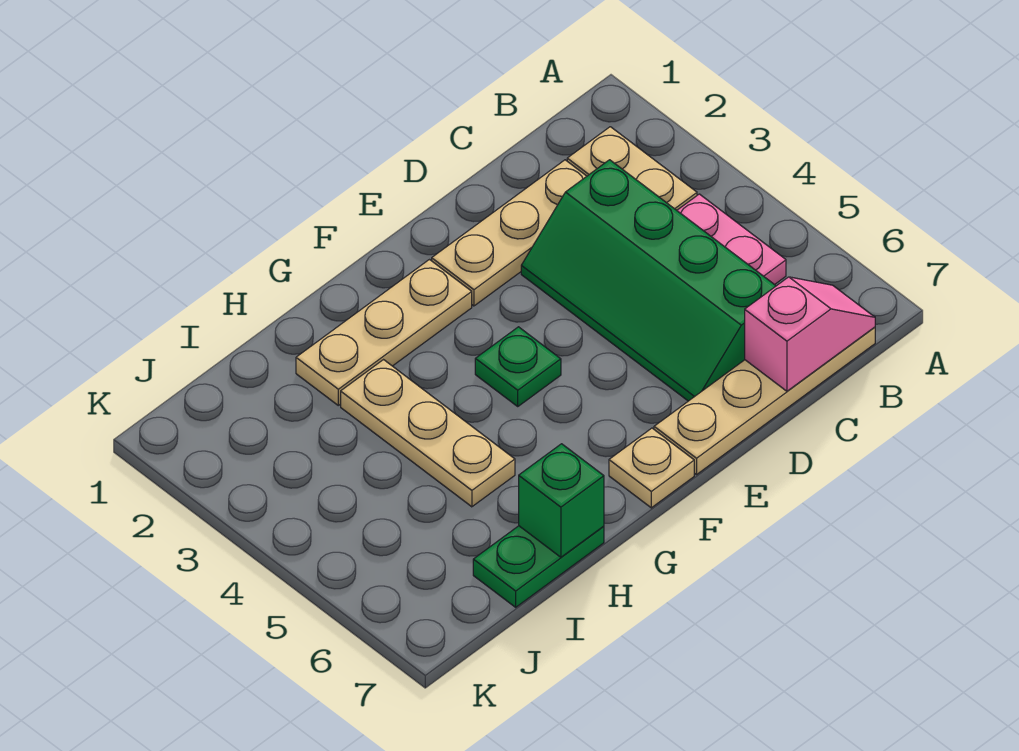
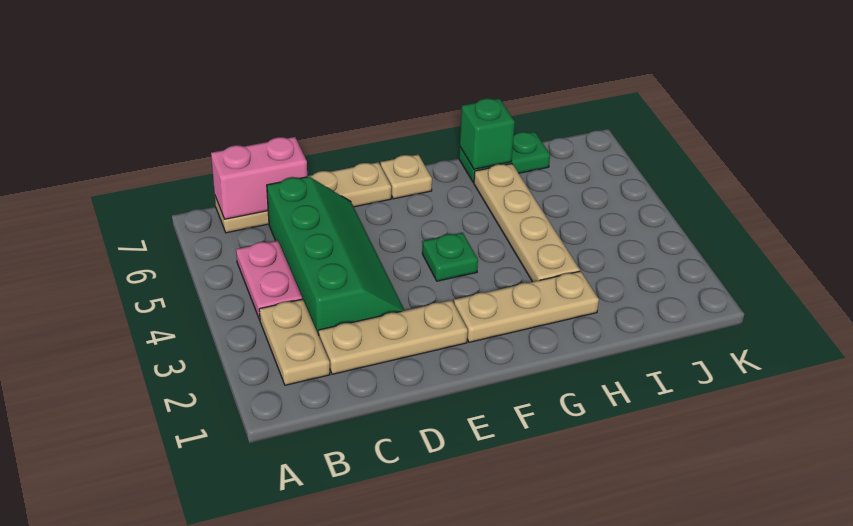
pink slope B7:C7 level 2 top C -> pink brick B7:C7 level 2
tan plate H3:H5 level 1 -> tan plate H3:H6 level 1

